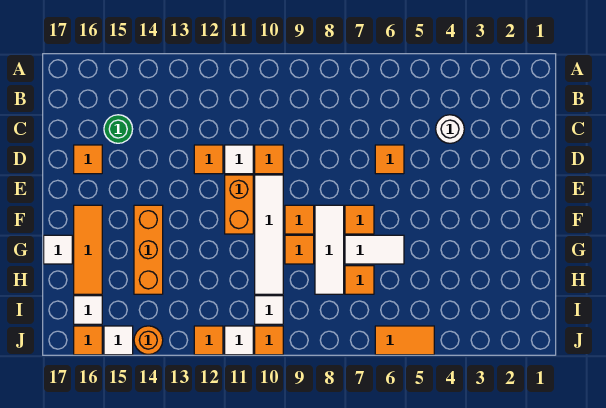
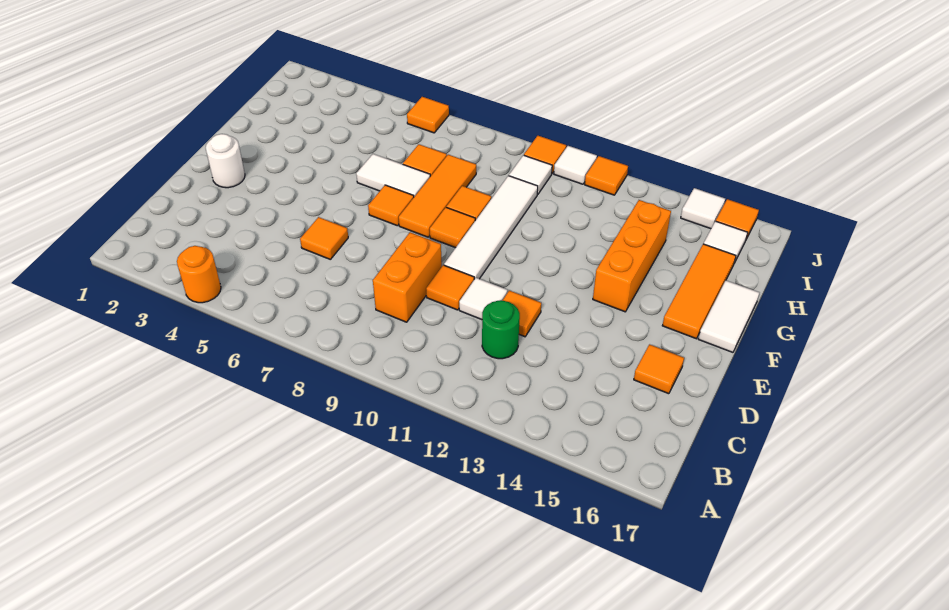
white round brick C4 level 1 -> white round brick E2 level 1
green round brick C15 level 1 -> green round brick C12 level 1
orange brick E11:F11 level 1 -> orange brick C9:D9 level 1
white tile F8:H8 level 1 -> orange tile F8:H8 level 1
white tile G17 level 1 -> white tile F17:G17 level 1
orange tile J5:J6 level 1 -> orange tile J6 level 1
orange round brick J14 level 1 -> orange round brick A4 level 1

